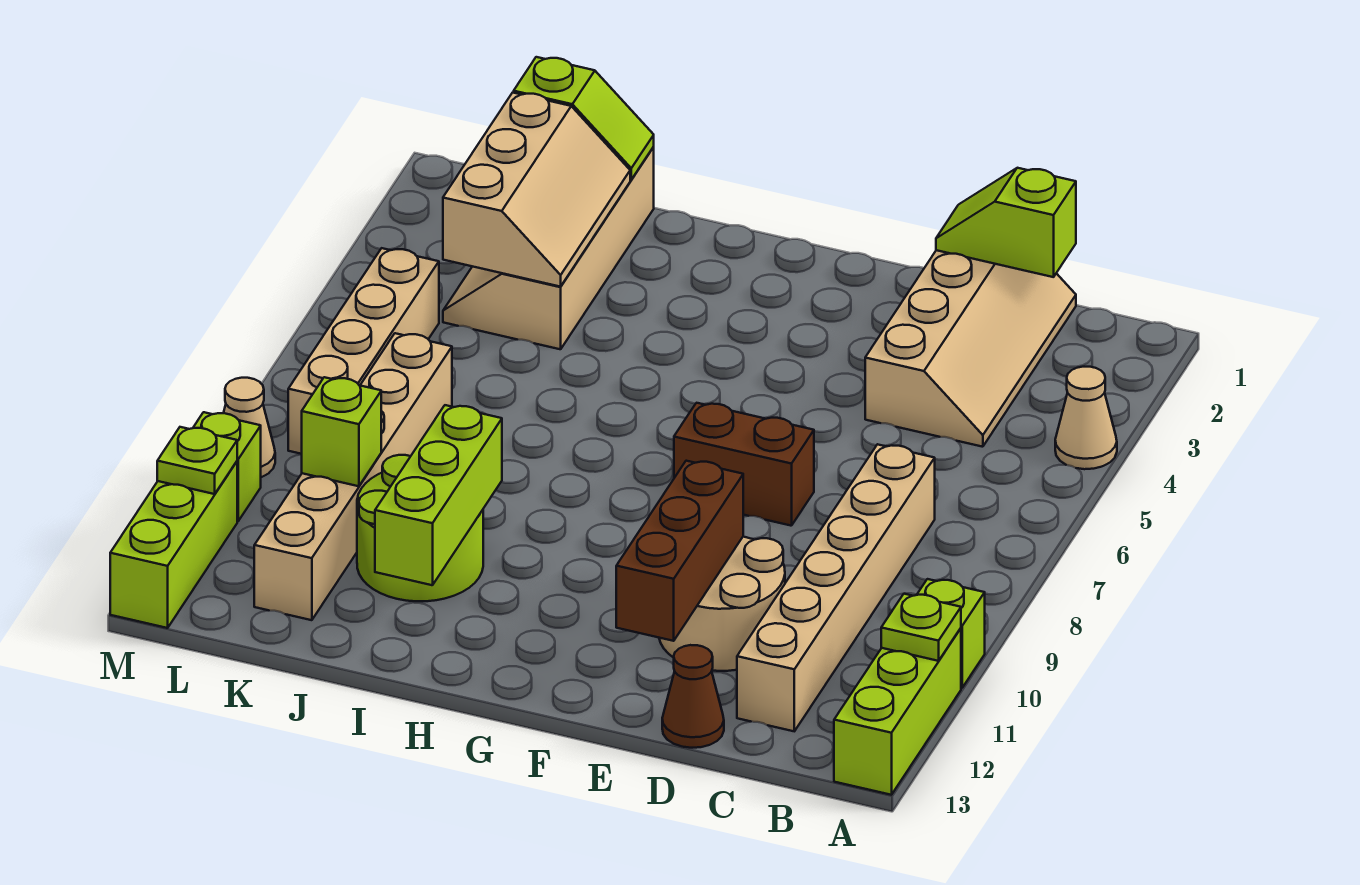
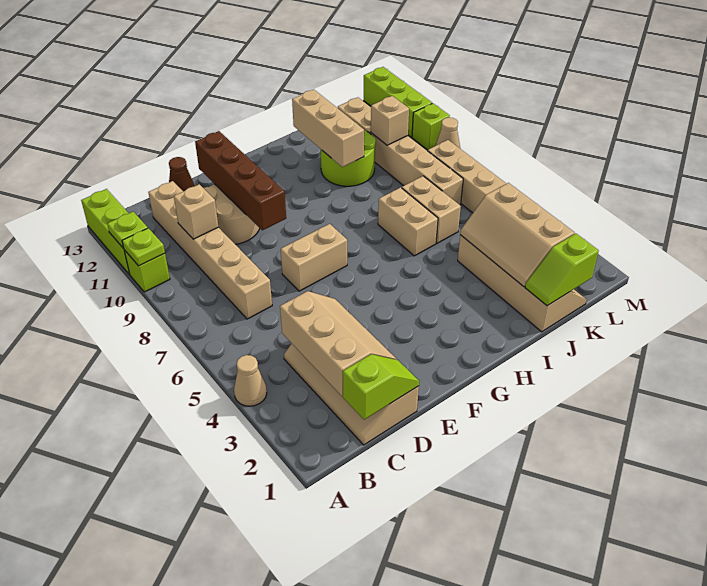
none -> tan slope C2:D4 level 2 top C
none -> tan brick C10 level 2
brown brick E7:F7 level 1 -> tan brick E7:F7 level 1
brown brick E10:E12 level 2 -> brown brick E9:E12 level 2
none -> tan brick I6:I7 level 1
lime brick I10:I12 level 2 -> tan brick I10:I12 level 2
none -> tan brick J6:J7 level 1
lime brick K10 level 2 -> tan brick K10 level 2
lime plate M11 level 2 -> lime plate A10 level 2

